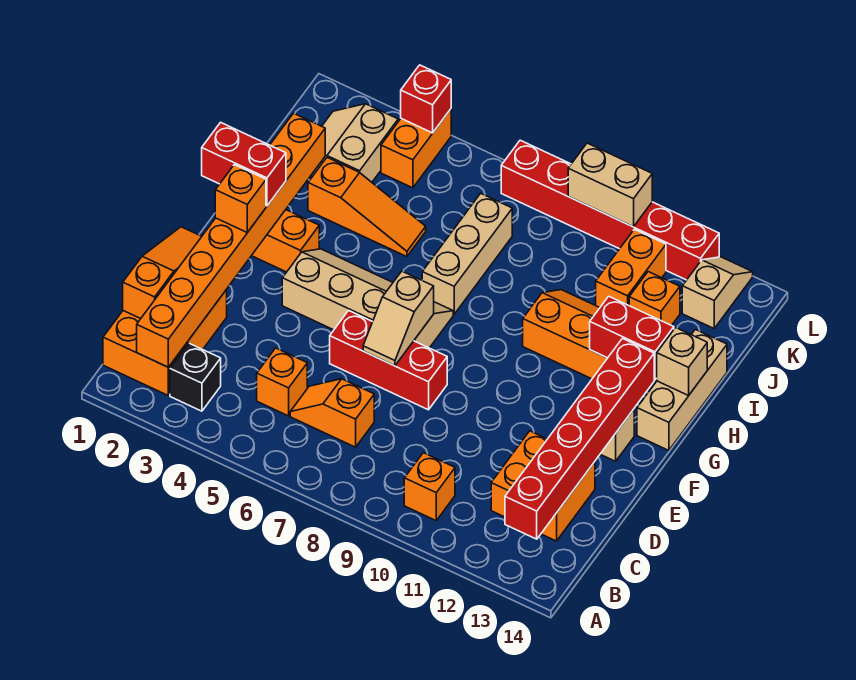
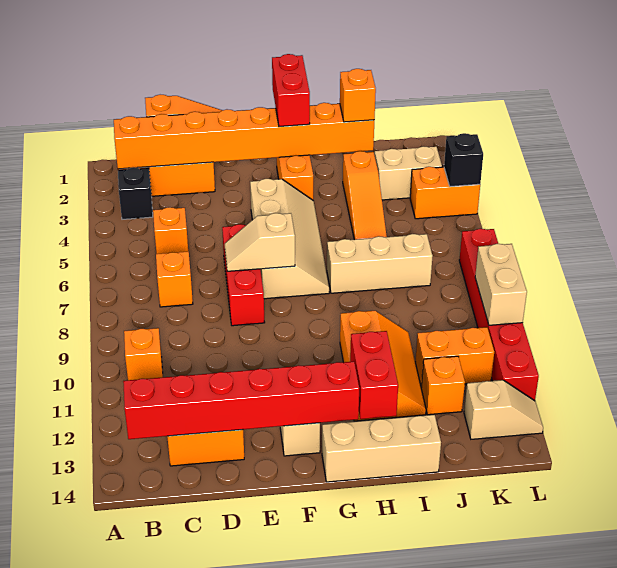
orange brick F2 level 3 -> orange brick I2 level 3
tan brick H14 level 2 -> none
red brick L4 level 2 -> black brick L4 level 2

